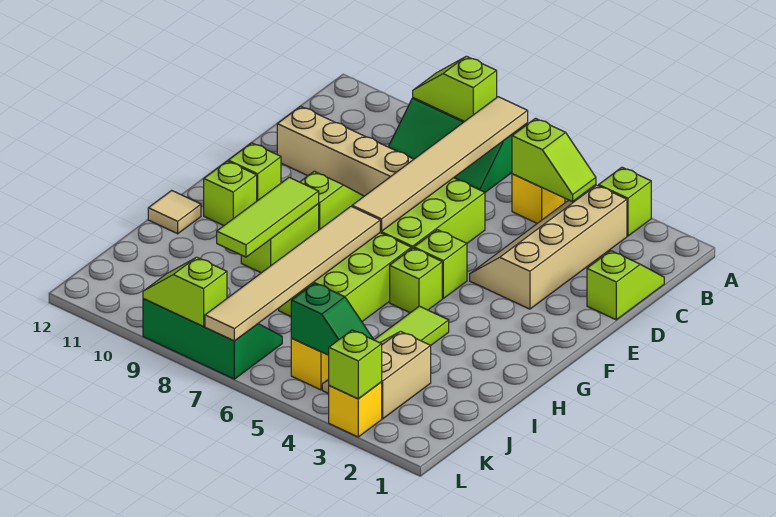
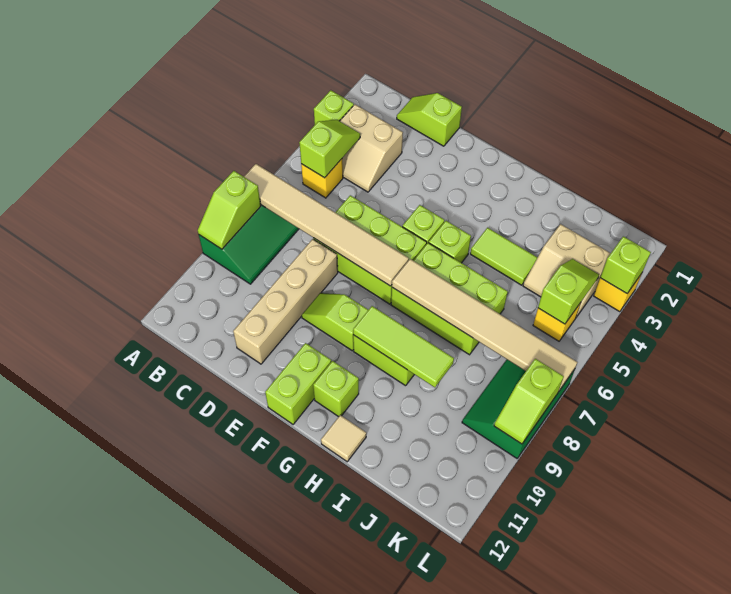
tan slope B3:E4 level 1 top 3 -> tan slope B3:C4 level 1 top 3
lime brick F11 level 1 -> lime brick F11:F12 level 1
green slope K4:K5 level 2 top 5 -> lime slope K4:K5 level 2 top 5

